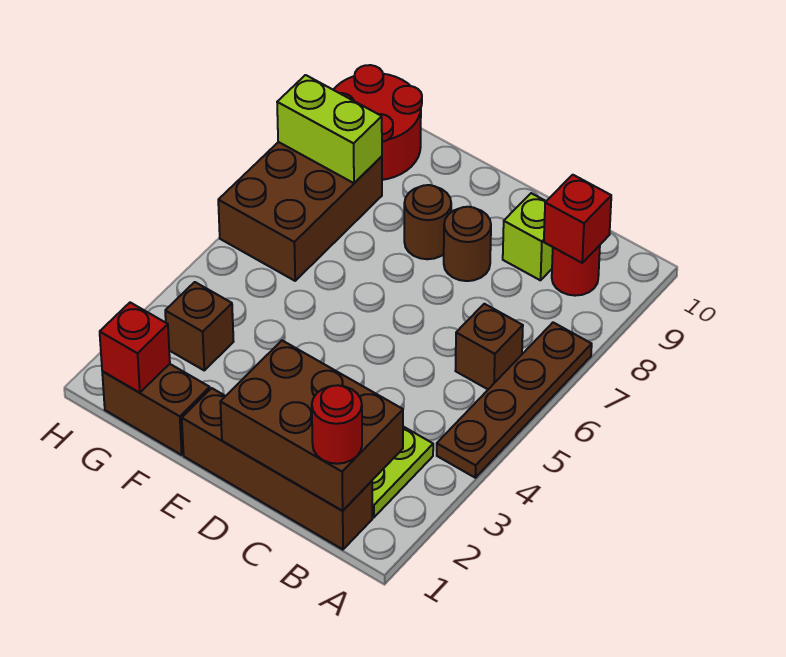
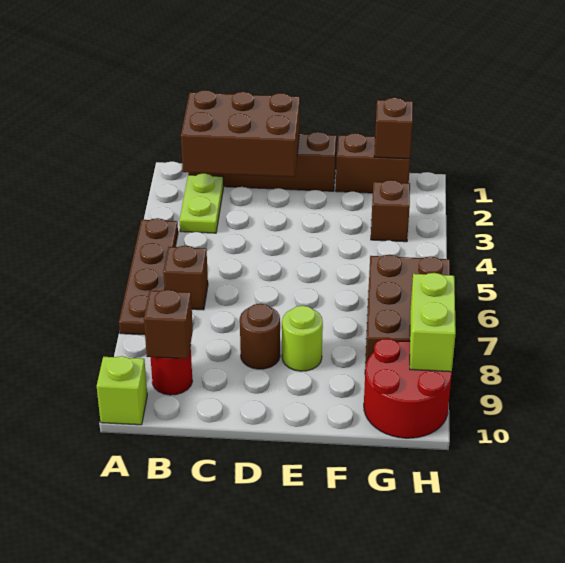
red round brick B1 level 3 -> none
red brick B9 level 2 -> brown brick B9 level 2
lime brick C9 level 1 -> lime brick A10 level 1
brown round brick E8 level 1 -> lime round brick E8 level 1
red brick G1 level 2 -> brown brick G1 level 2
lime brick G8:H8 level 2 -> lime brick H8:H9 level 2

